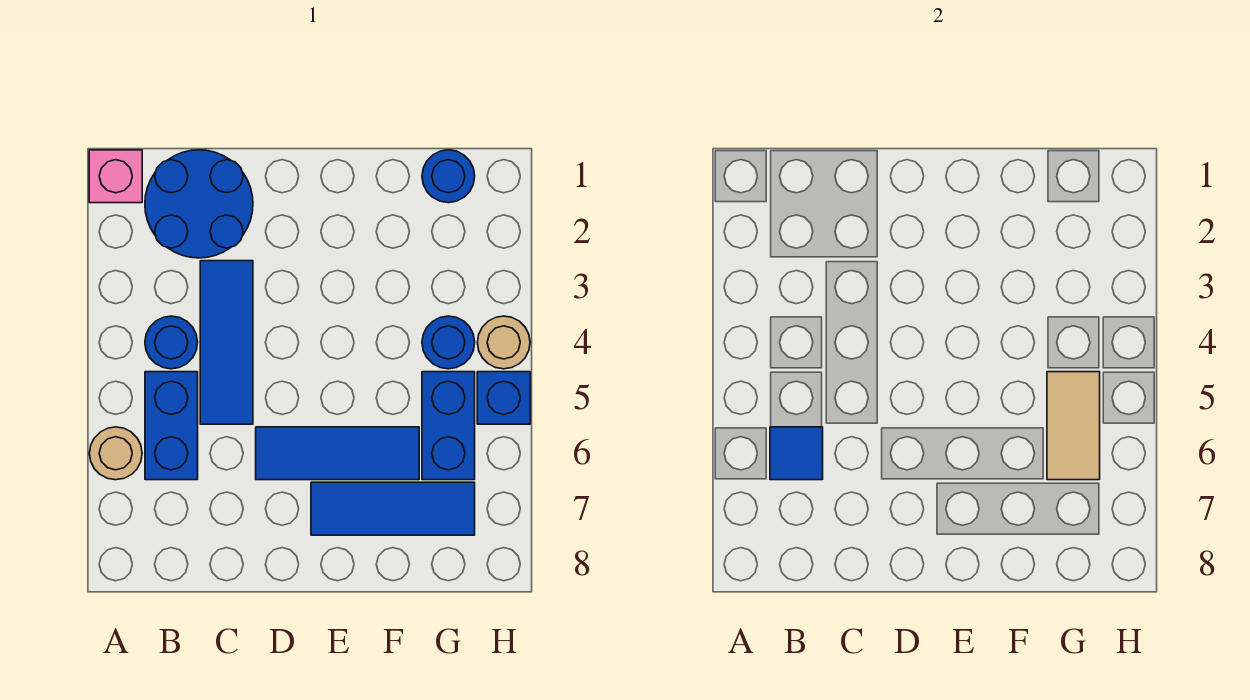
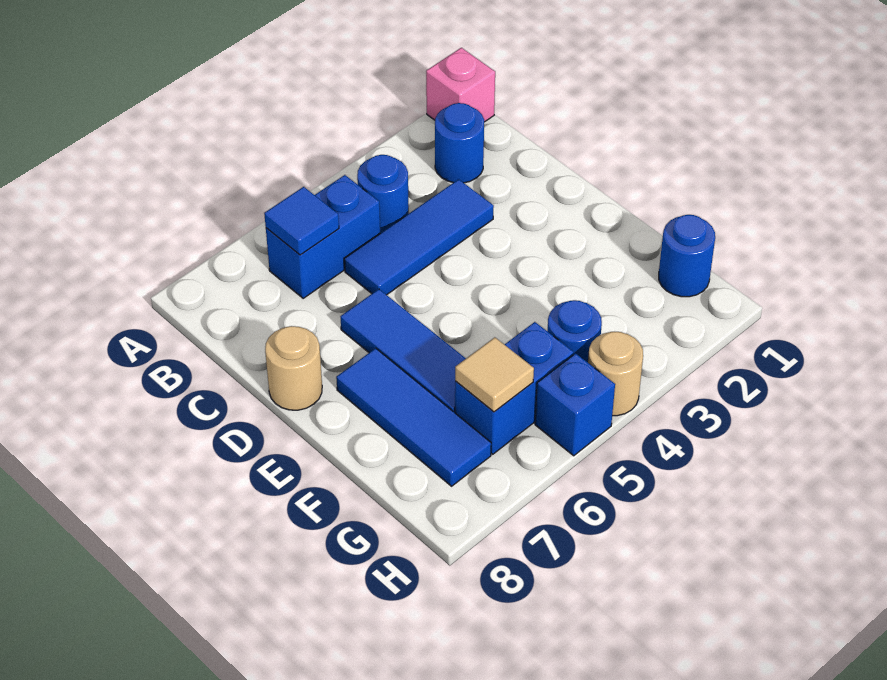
tan round brick A6 level 1 -> tan round brick D8 level 1
blue round brick B1:C2 level 1 -> blue round brick B2 level 1
tan tile G5:G6 level 2 -> tan tile G6 level 2

